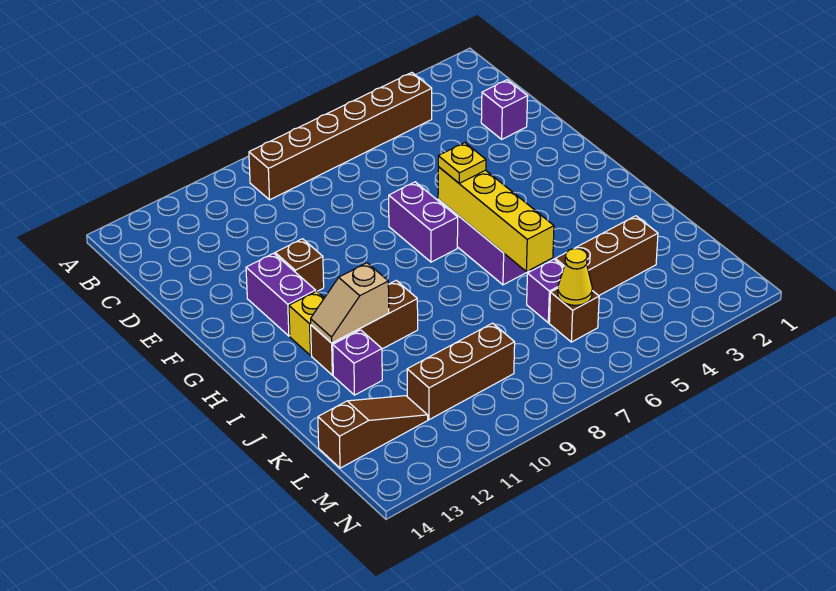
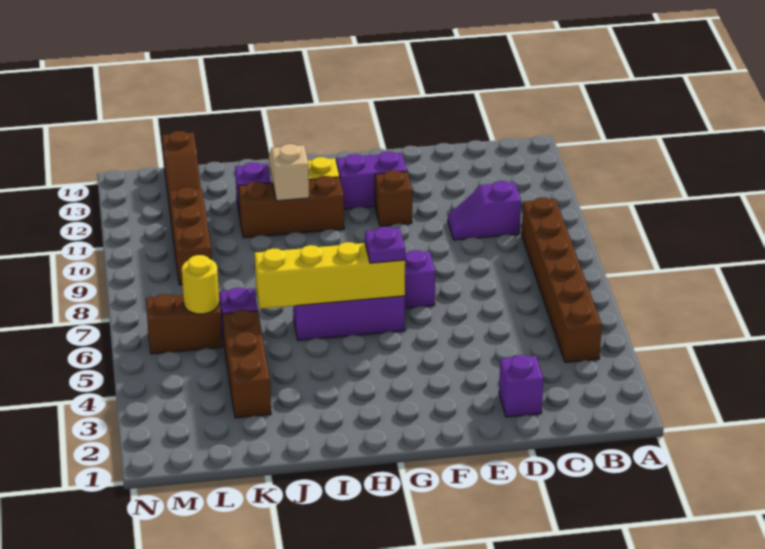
none -> purple slope C10:D10 level 1 top C
yellow plate G6 level 3 -> purple plate G6 level 3
brown brick I10:I12 level 1 -> brown brick H11:J11 level 1
brown brick L6 level 1 -> brown brick L6:M6 level 1
yellow cone L6 level 2 -> yellow round brick L6 level 2

